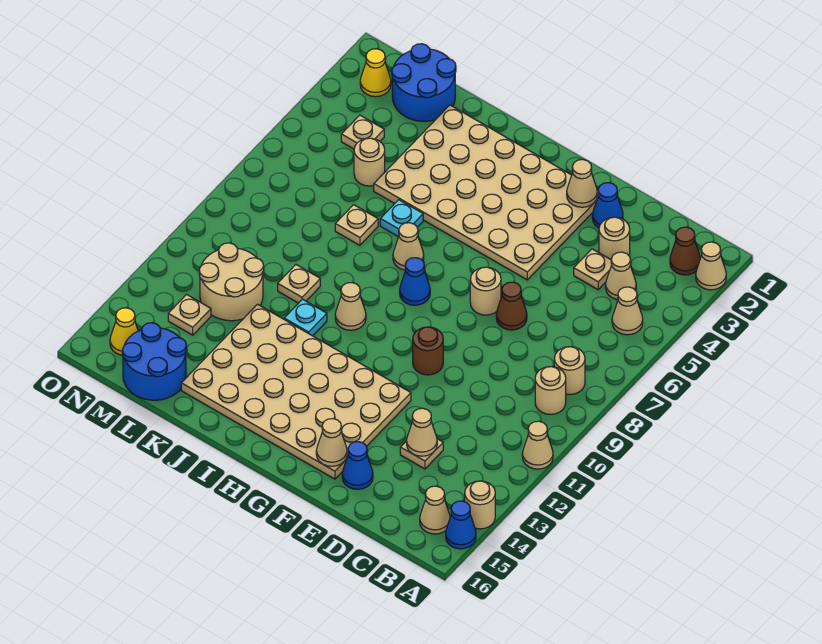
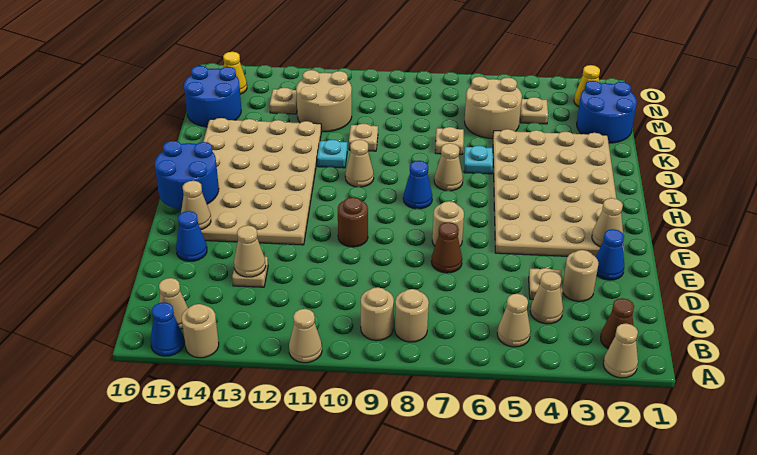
none -> blue round brick G15:H16 level 2
tan round brick L5 level 1 -> tan round brick L5:M6 level 1

